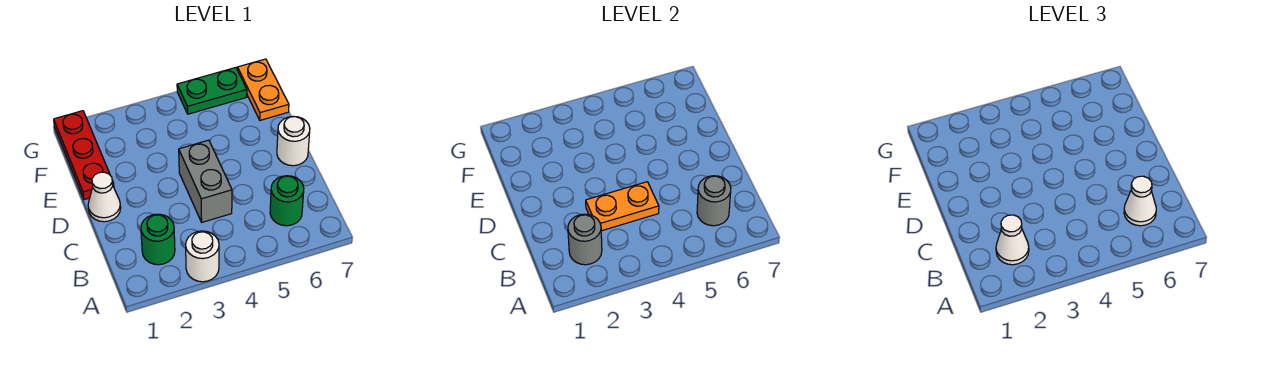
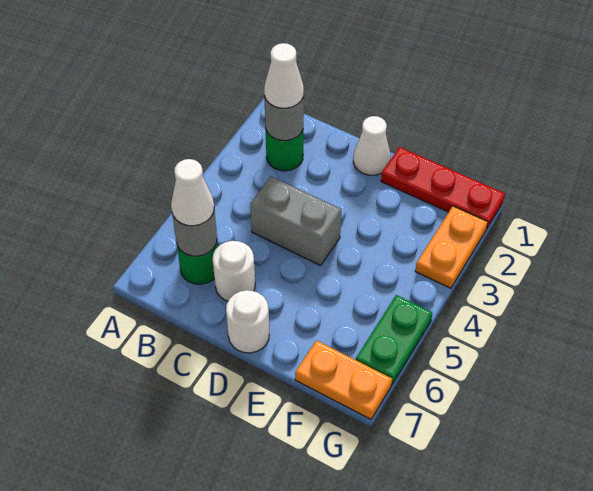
white round brick A3 level 1 -> white round brick C6 level 1
orange plate C3:C4 level 2 -> orange plate G2:G3 level 1

